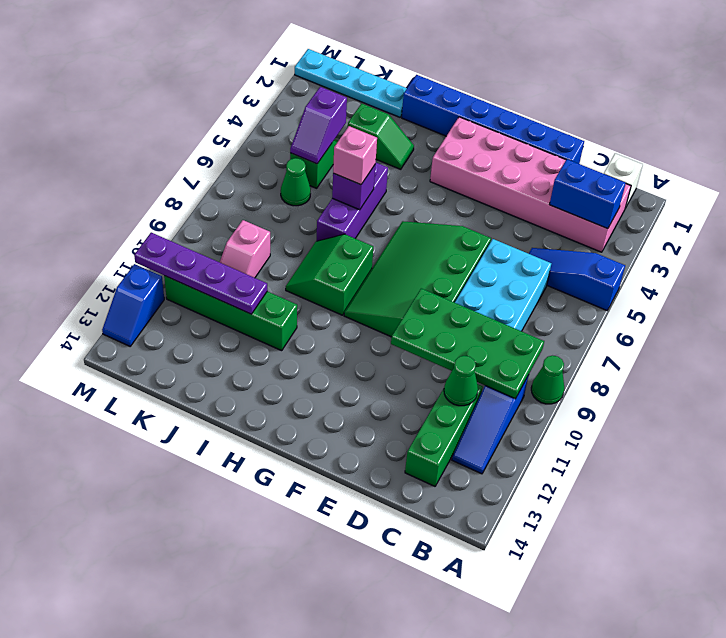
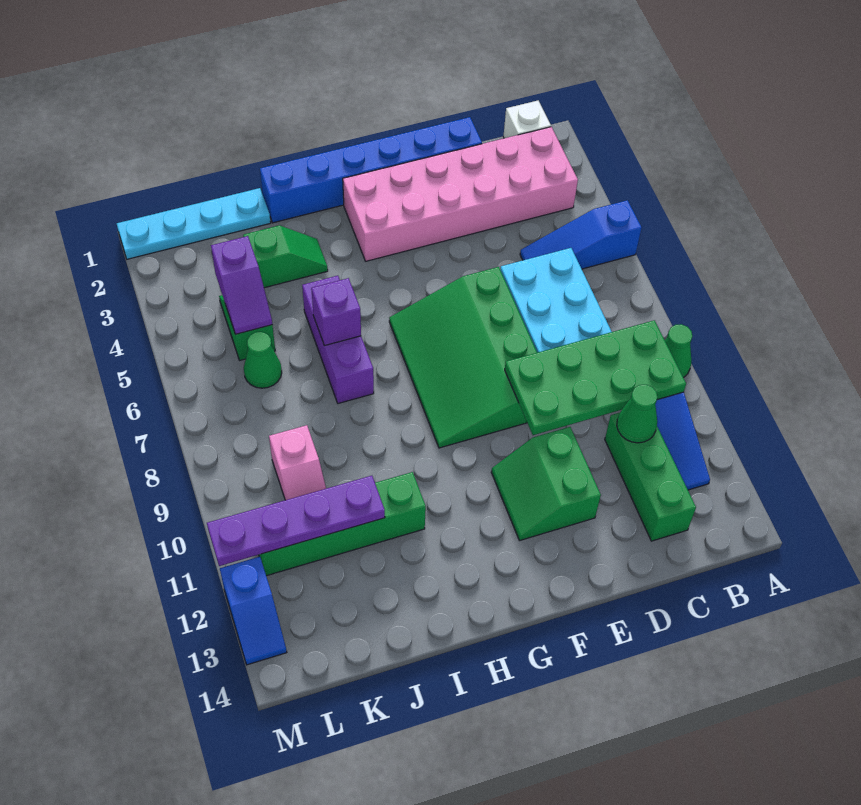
blue brick B3:C3 level 2 -> none
green slope H8:I9 level 1 top H -> green slope E11:F12 level 1 top E
pink brick I6 level 3 -> none

